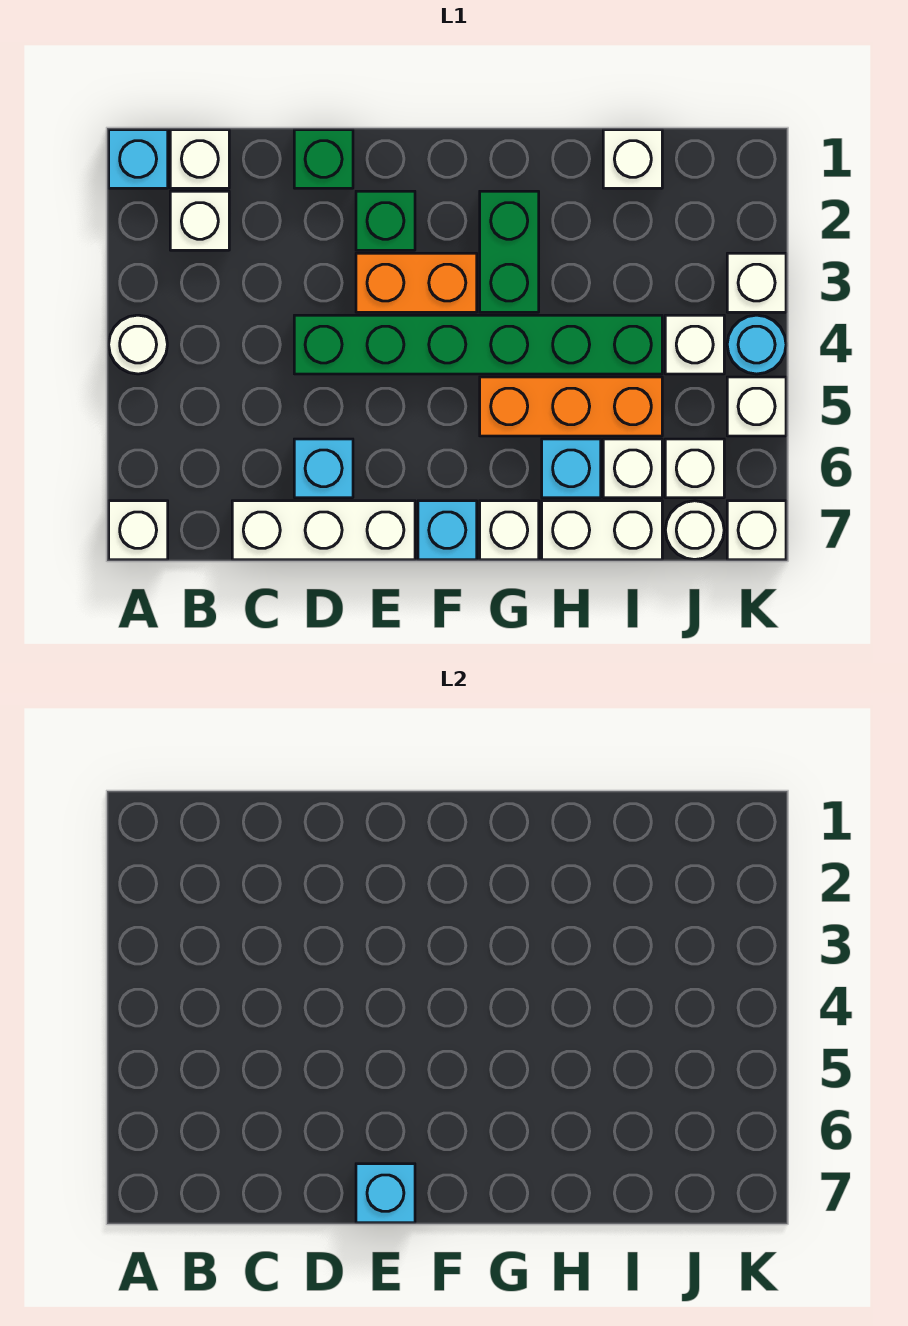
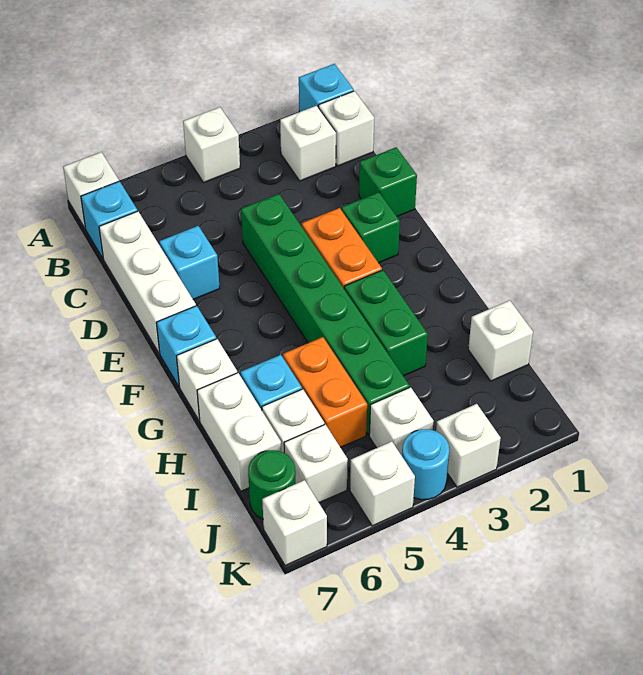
white round brick A4 level 1 -> white brick A4 level 1
cyan brick E7 level 2 -> cyan brick B7 level 1
green brick G2:G3 level 1 -> green brick G3:H3 level 1
orange brick G5:I5 level 1 -> orange brick H5:I5 level 1
white round brick J7 level 1 -> green round brick J7 level 1

